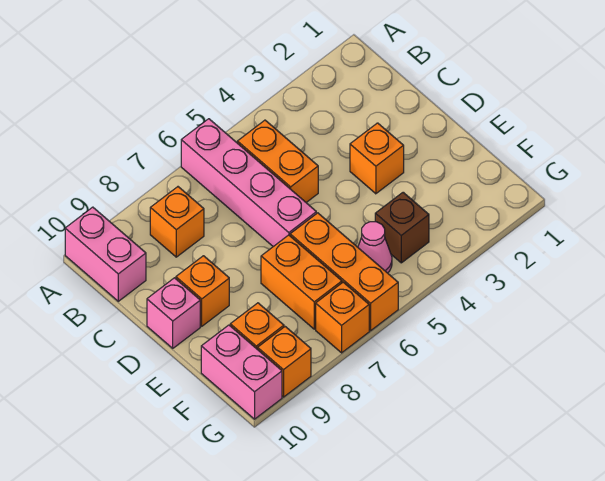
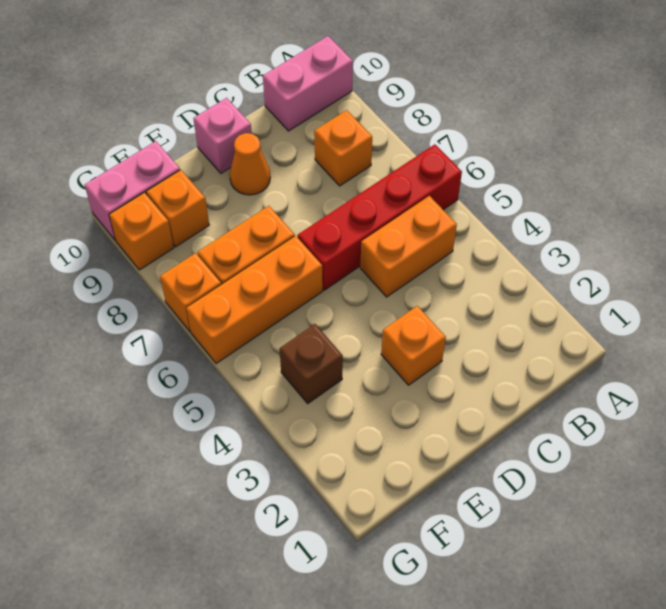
pink brick A6:D6 level 1 -> red brick A6:D6 level 1
orange brick D9 level 1 -> orange cone D9 level 1
pink cone F5 level 1 -> none

